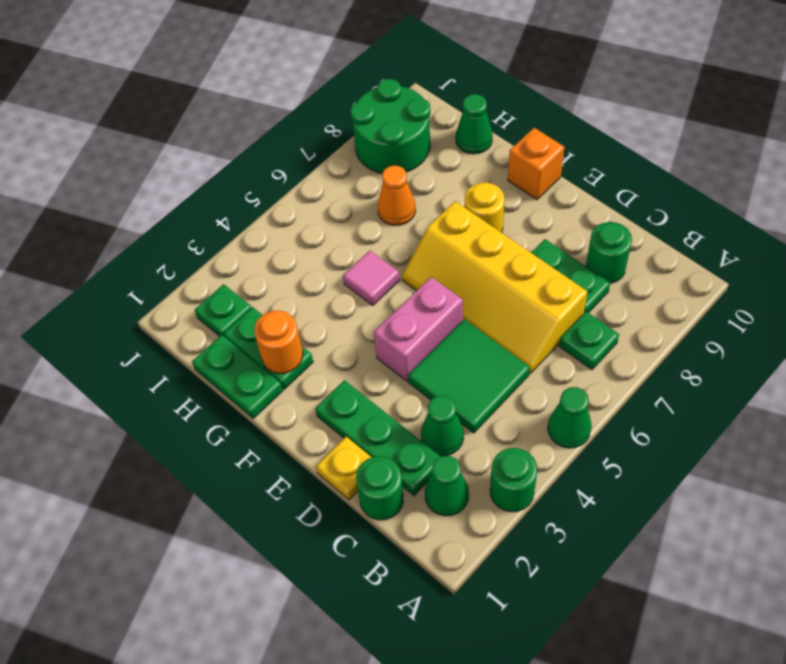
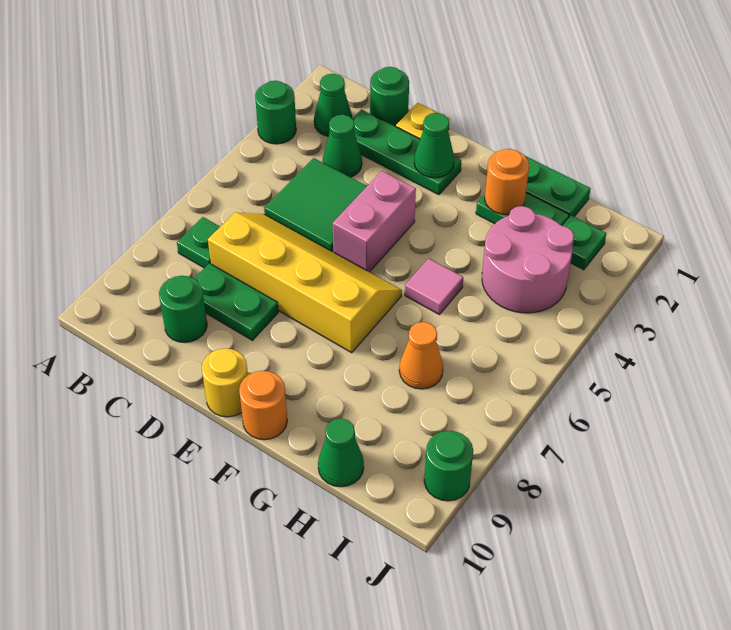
green cone A5 level 1 -> green cone E2 level 2
yellow round brick F8 level 1 -> yellow round brick E10 level 1
orange brick F10 level 1 -> orange round brick F10 level 1
none -> pink round brick H3:I4 level 1
green round brick I8:J9 level 1 -> green round brick J9 level 1

